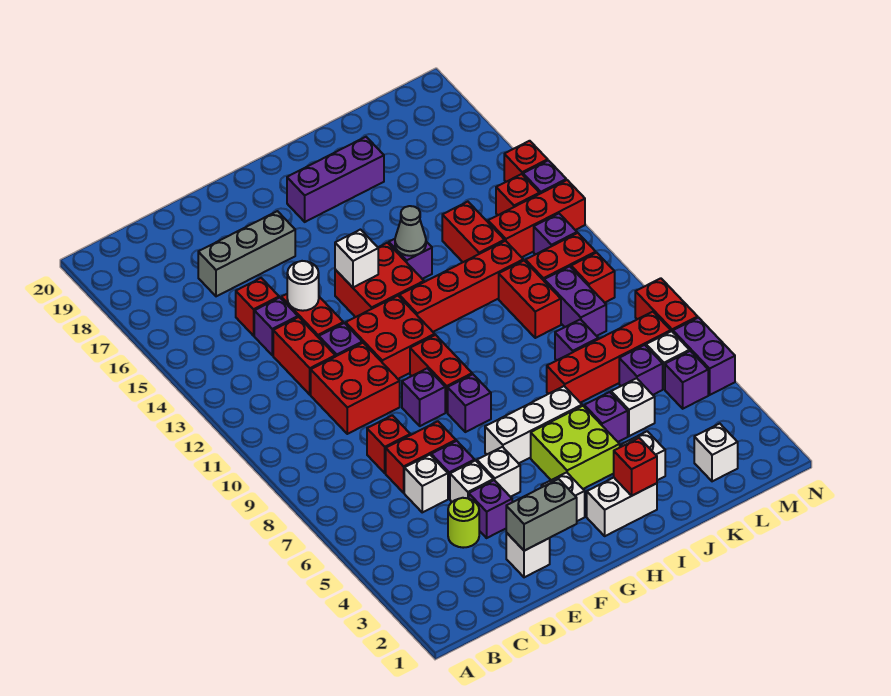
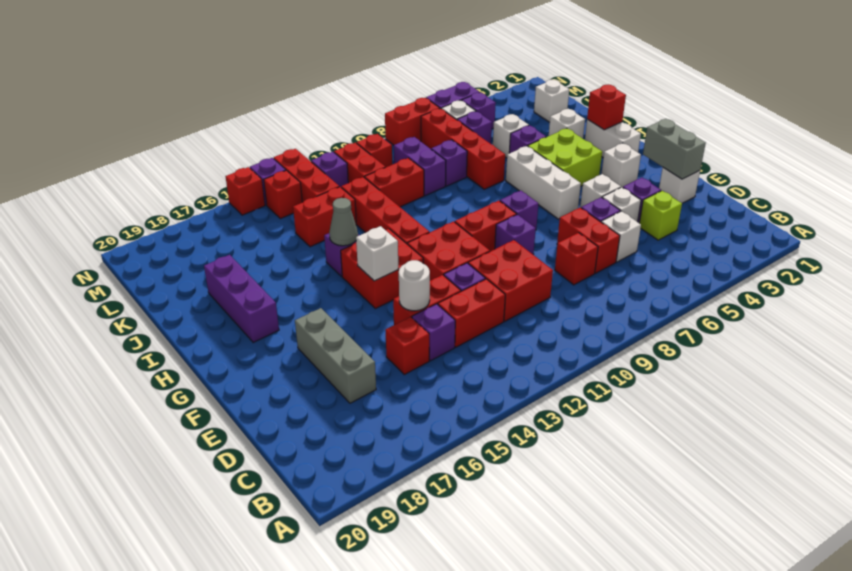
lime round brick D4 level 1 -> lime brick D4 level 1
purple brick L9:L10 level 1 -> purple brick K9:L9 level 1

